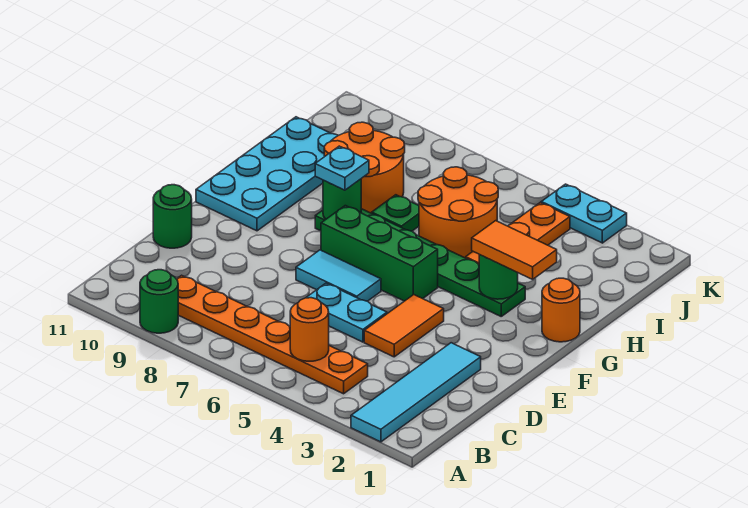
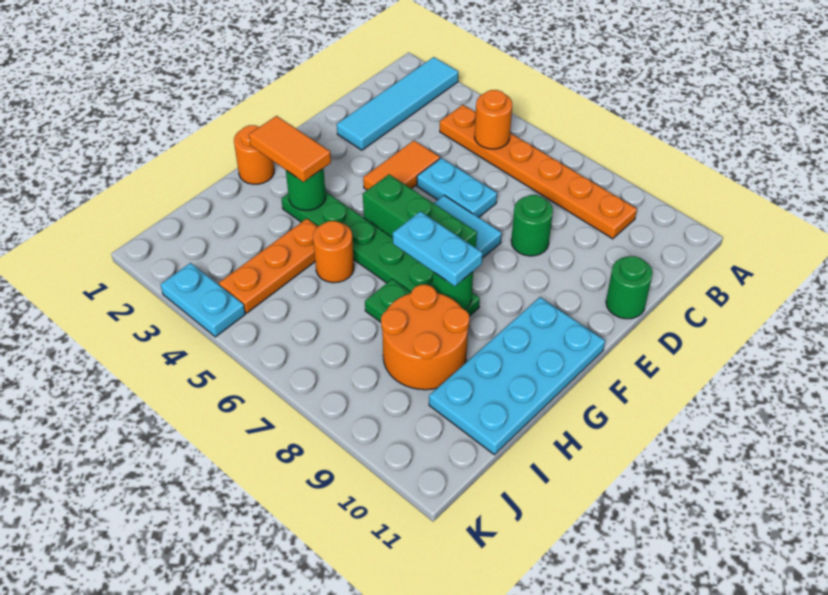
green round brick A9 level 1 -> green round brick D8 level 1
cyan plate G8 level 3 -> cyan plate G7:G8 level 3
orange round brick H5:I6 level 1 -> orange round brick H5 level 1

